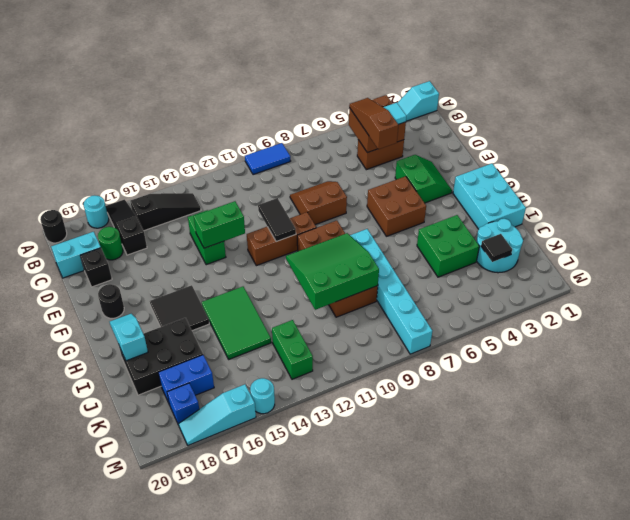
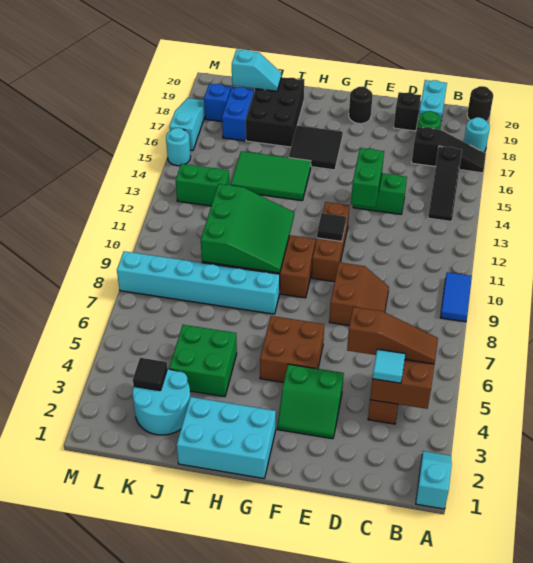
black tile E11:F11 level 2 -> black tile F11 level 2
cyan slope H19:I19 level 2 top I -> cyan slope J19:K19 level 2 top K

